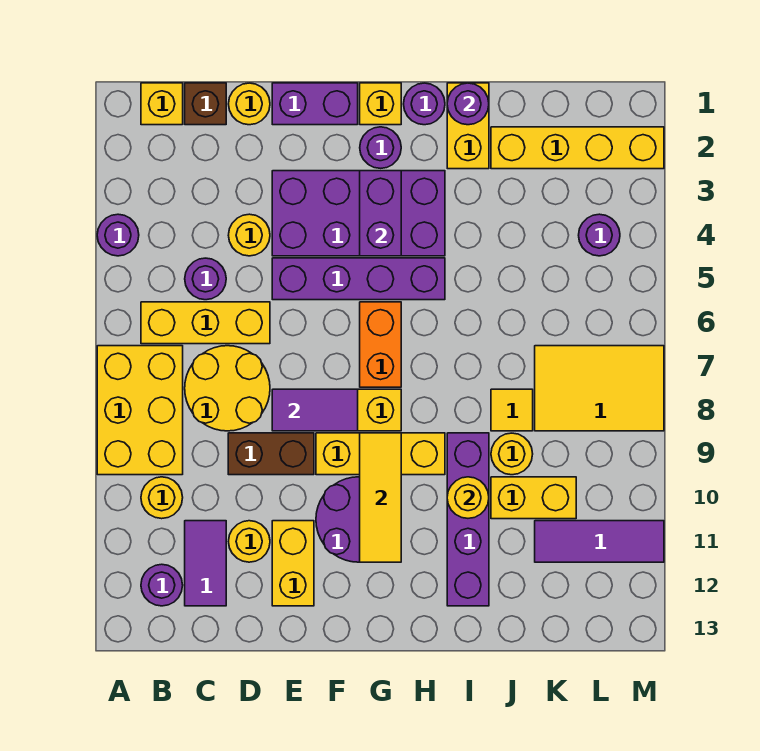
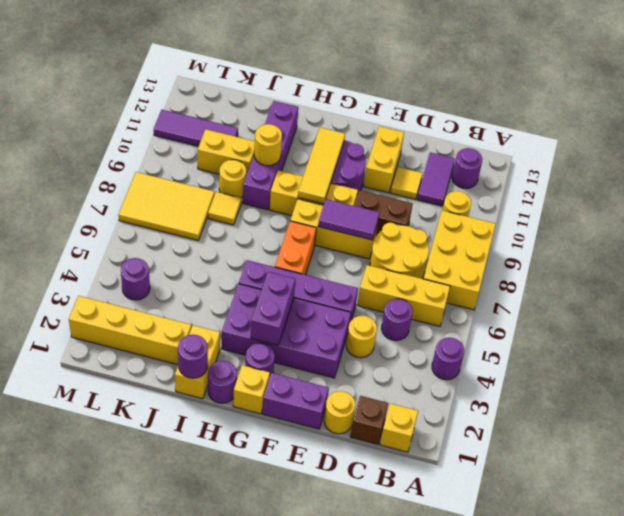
yellow round brick D11 level 1 -> yellow tile D11 level 1

